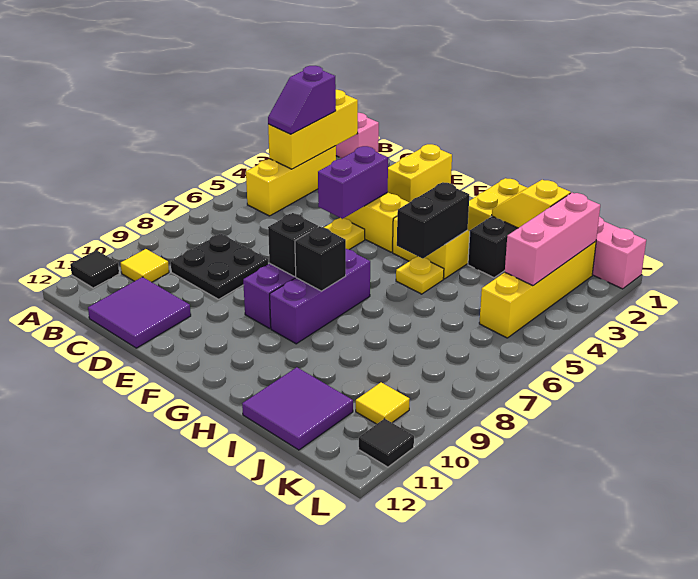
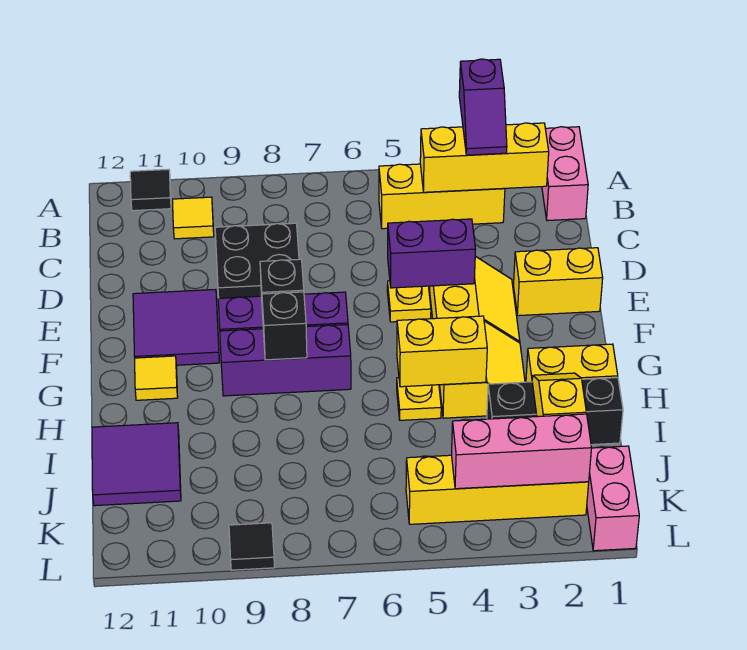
purple slope B3:B4 level 3 top 3 -> purple slope A3:B3 level 3 top A
purple tile C11:D12 level 1 -> purple tile E10:F11 level 1
black brick H4:H5 level 2 -> yellow brick H4:H5 level 2
yellow tile K10 level 1 -> yellow tile G11 level 1
black tile L11 level 1 -> black tile L9 level 1

